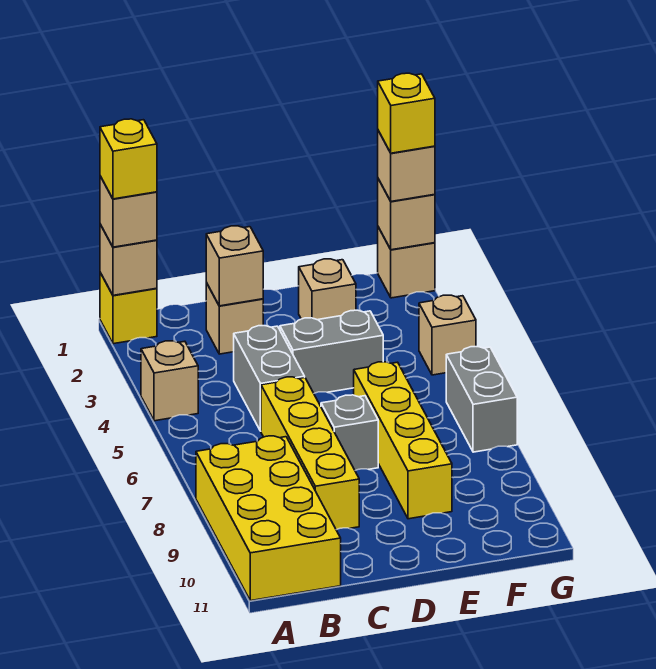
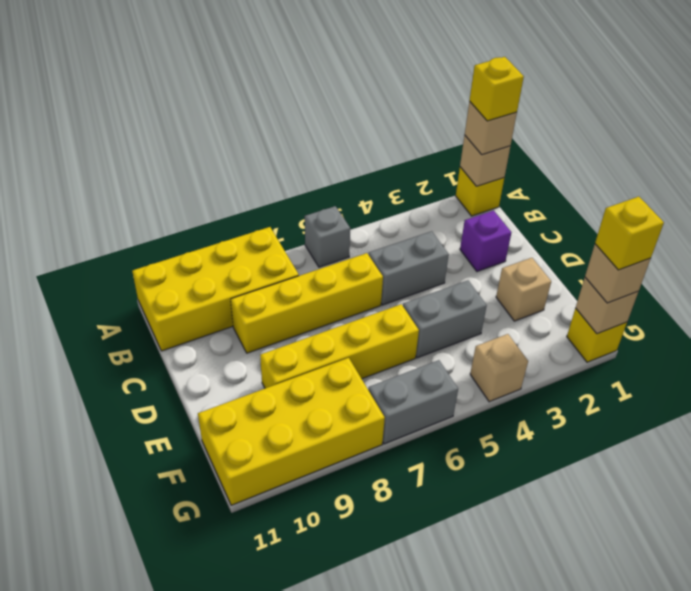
tan brick A4 level 1 -> none
tan brick C2 level 1 -> purple brick C2 level 1
tan brick C2 level 2 -> none
grey brick D4:E4 level 1 -> grey brick E4:E5 level 1
grey brick D7 level 1 -> grey brick A6 level 1
none -> yellow brick F8:G11 level 1
tan brick G1 level 1 -> yellow brick G1 level 1

